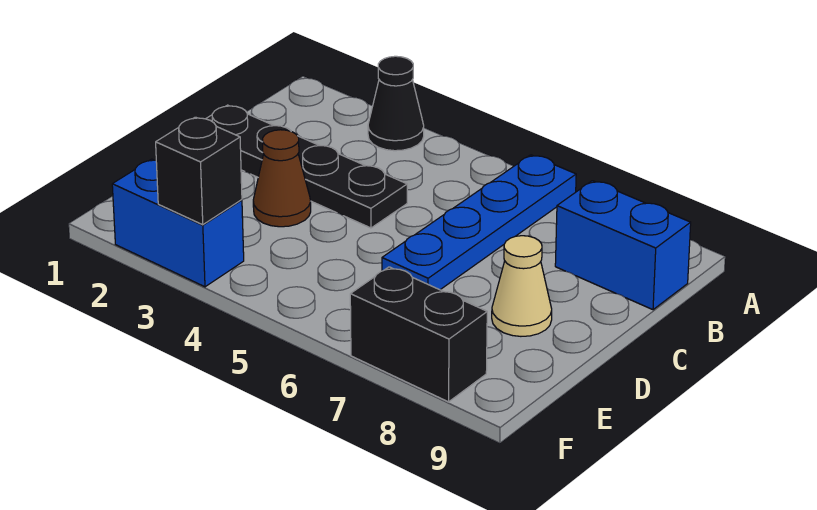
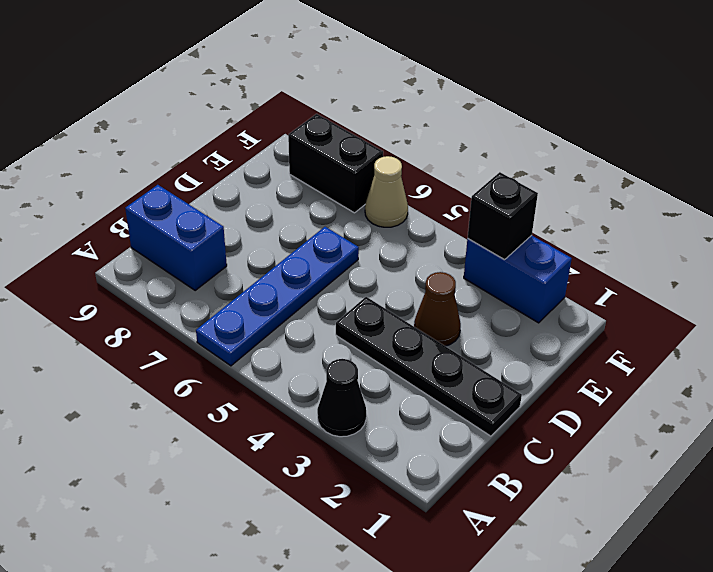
tan cone D8 level 1 -> tan cone F6 level 1

